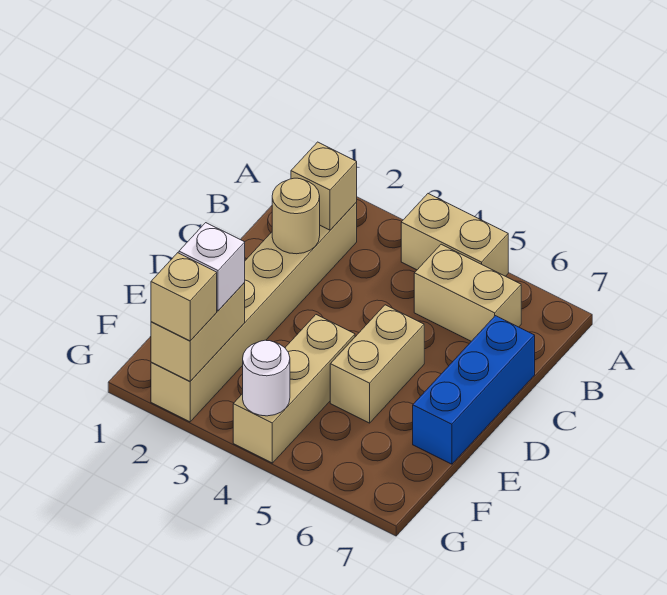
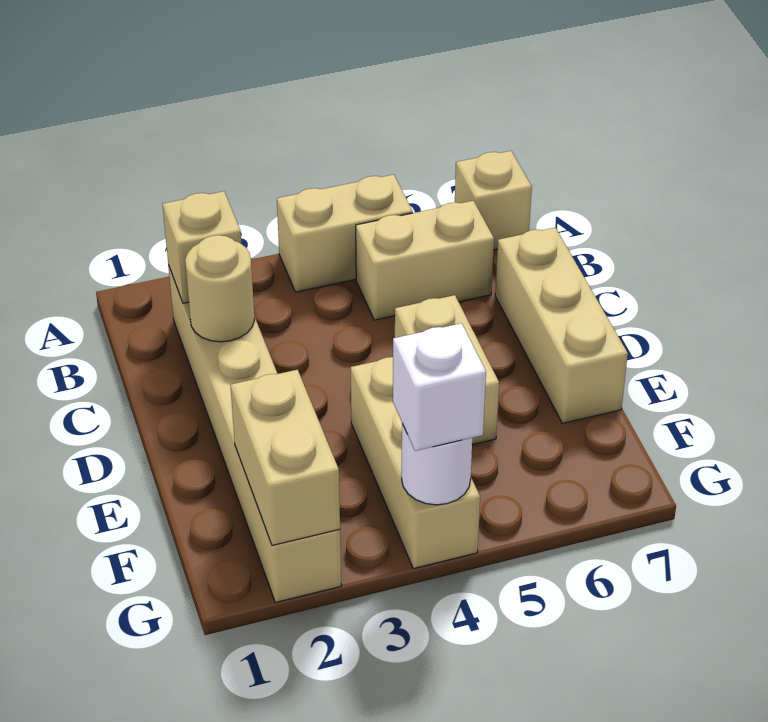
blue brick C7:E7 level 1 -> tan brick C7:E7 level 1
white brick F2 level 3 -> white brick G4 level 3
tan brick G2 level 3 -> tan brick A7 level 1

